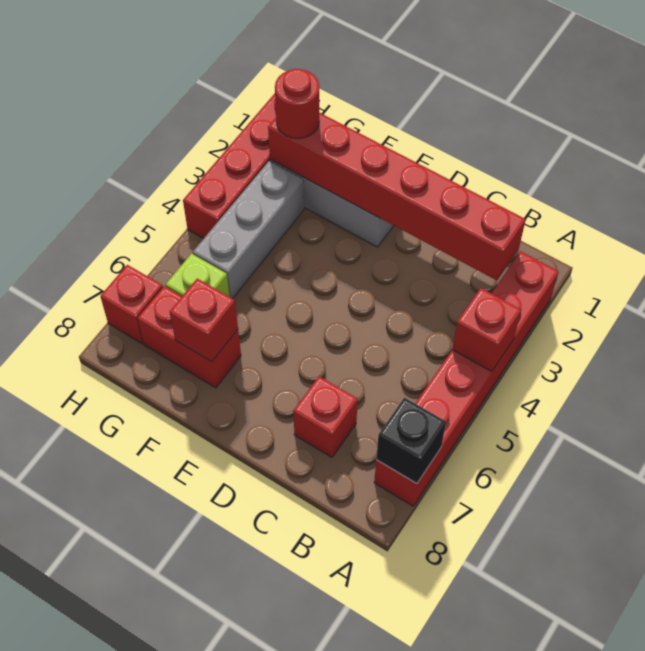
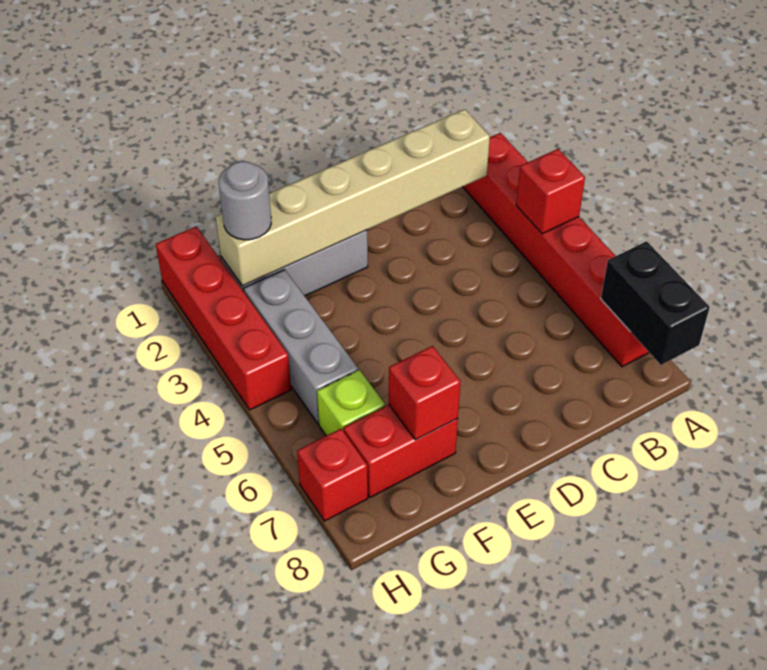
black brick A7 level 2 -> black brick A7:A8 level 2
red brick B2:G2 level 2 -> tan brick B2:G2 level 2
red brick C7 level 1 -> none
red round brick G2 level 3 -> grey round brick G2 level 3

